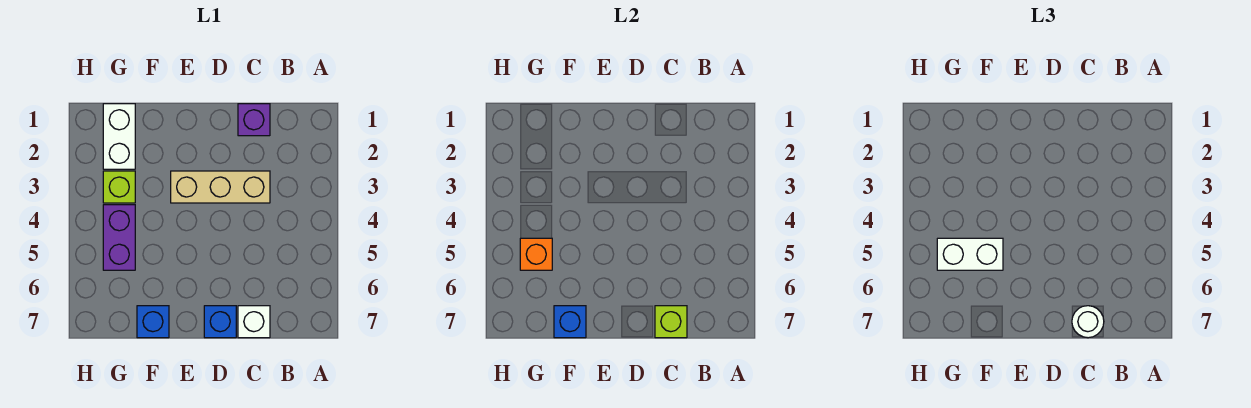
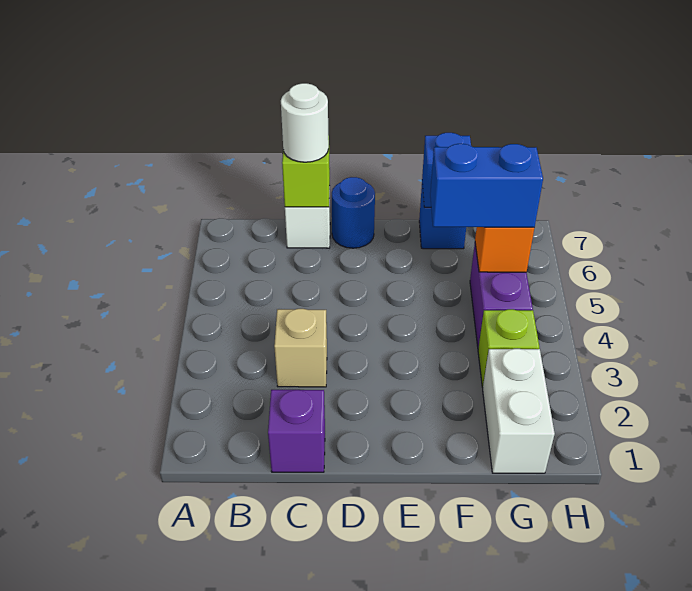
tan brick C3:E3 level 1 -> tan brick C3 level 1
blue brick D7 level 1 -> blue round brick D7 level 1
white brick F5:G5 level 3 -> blue brick F5:G5 level 3

